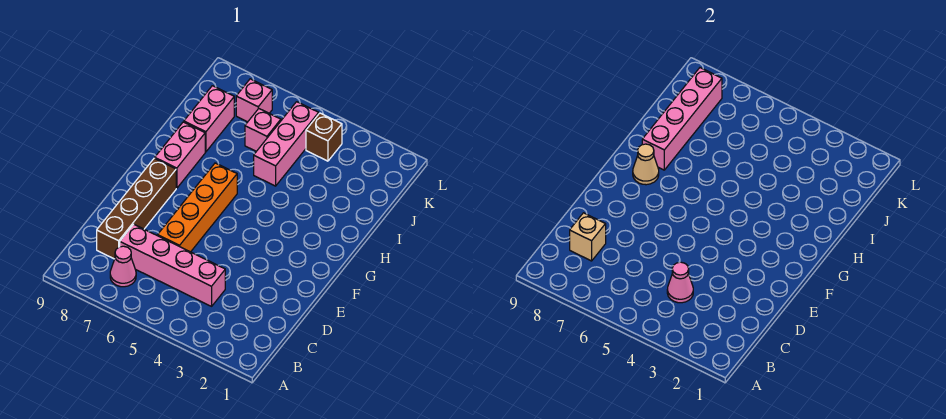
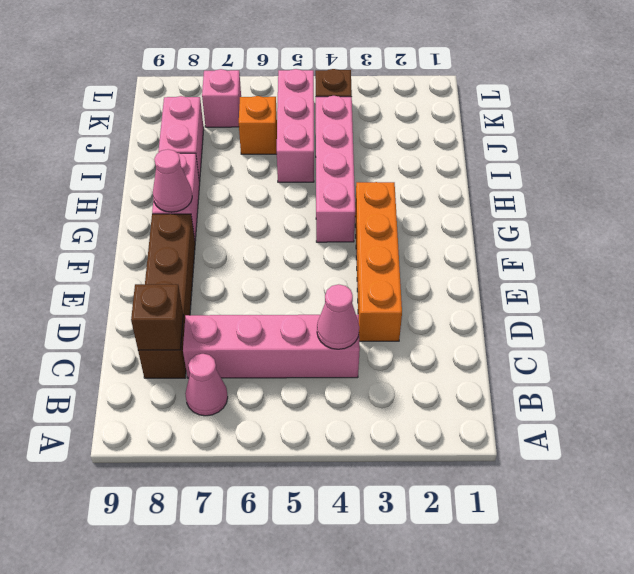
tan brick C8 level 2 -> brown brick C8 level 2
orange brick D6:G6 level 1 -> orange brick D3:G3 level 1
tan cone G8 level 2 -> pink cone G8 level 2
pink brick H8:K8 level 2 -> pink brick G4:J4 level 1
pink brick J6 level 1 -> orange brick J6 level 1

